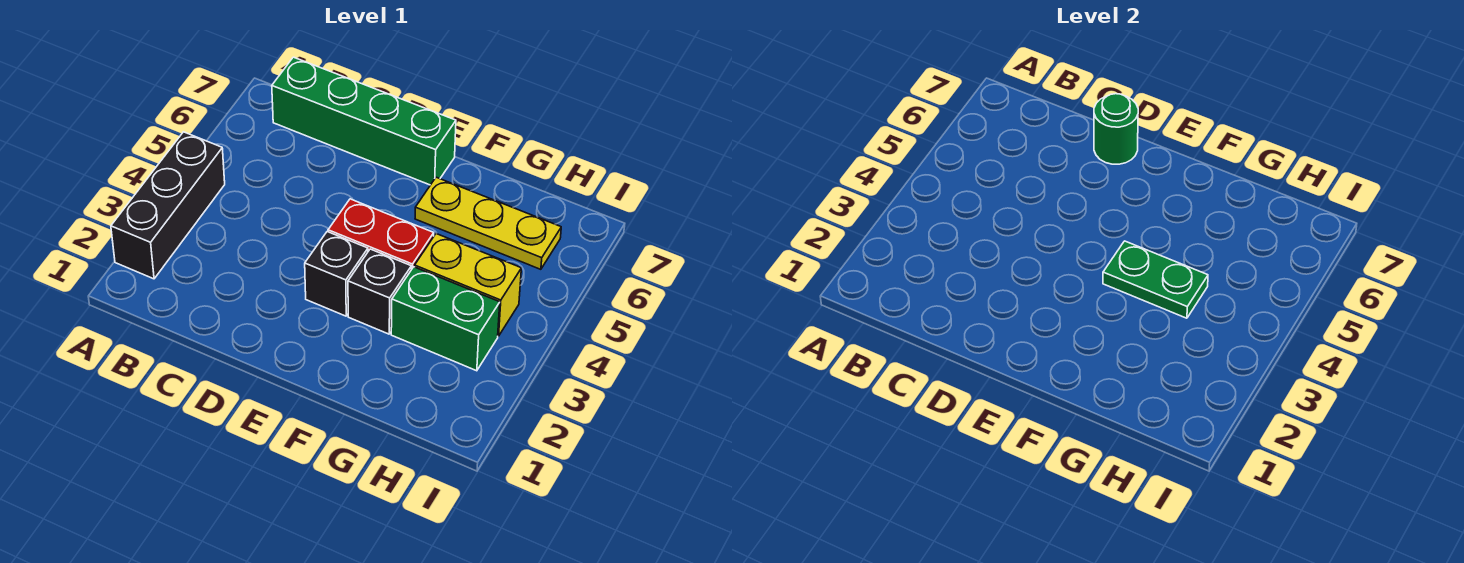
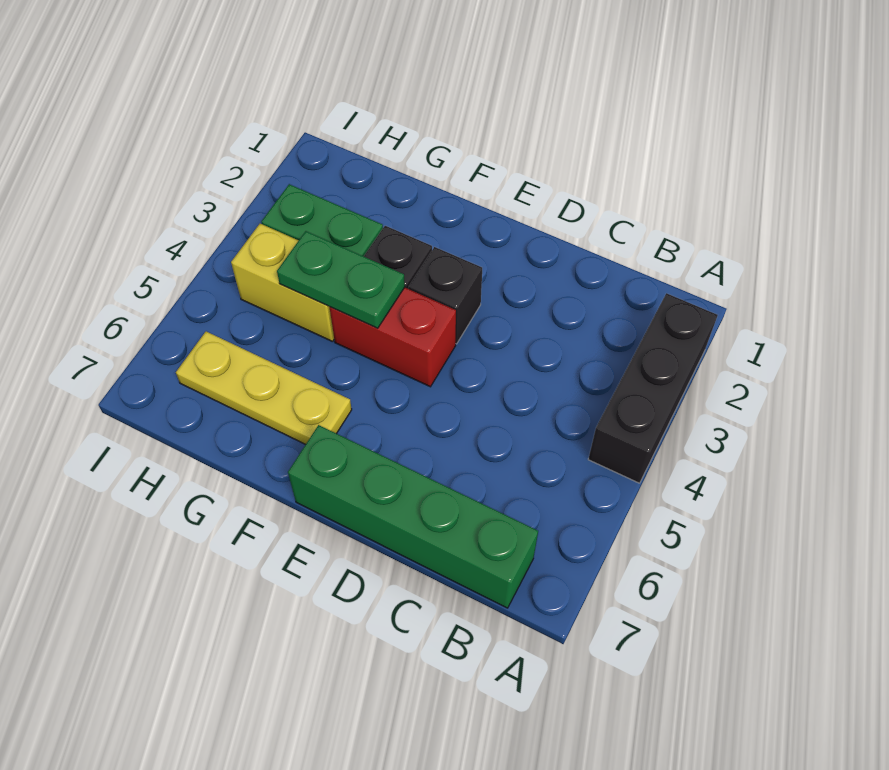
green round brick D7 level 2 -> none

